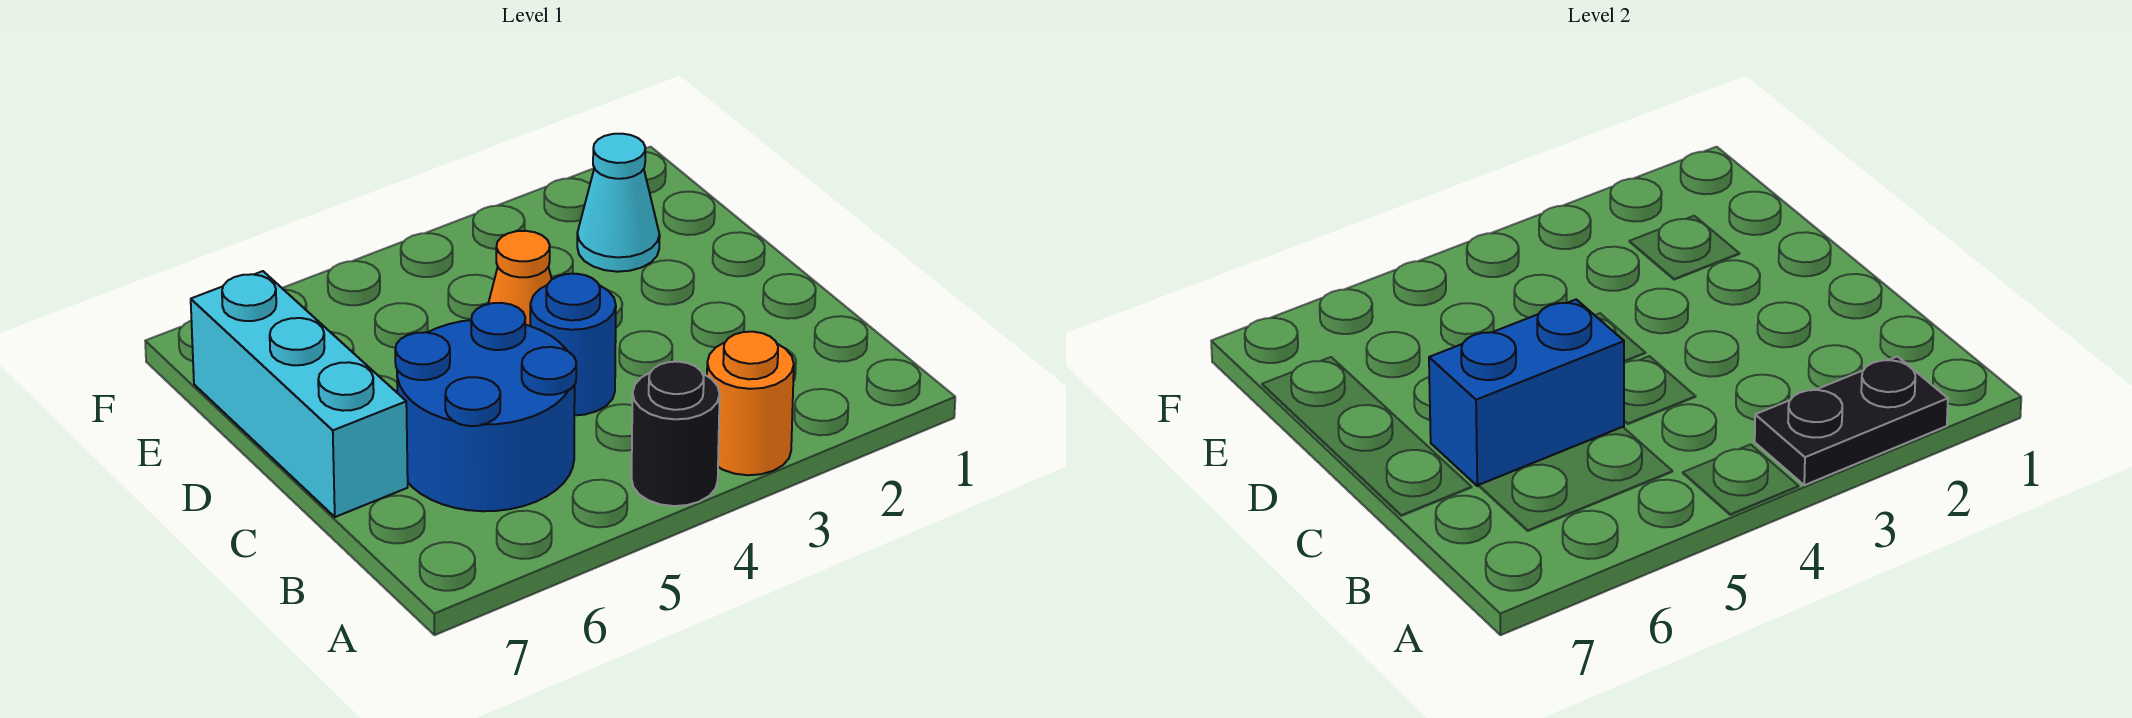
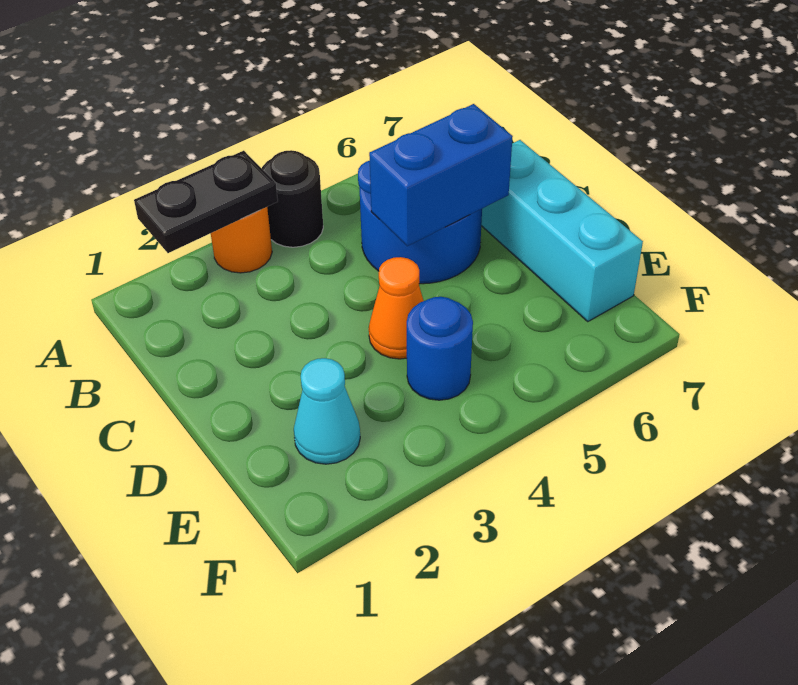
blue round brick C4 level 1 -> blue round brick E4 level 1

